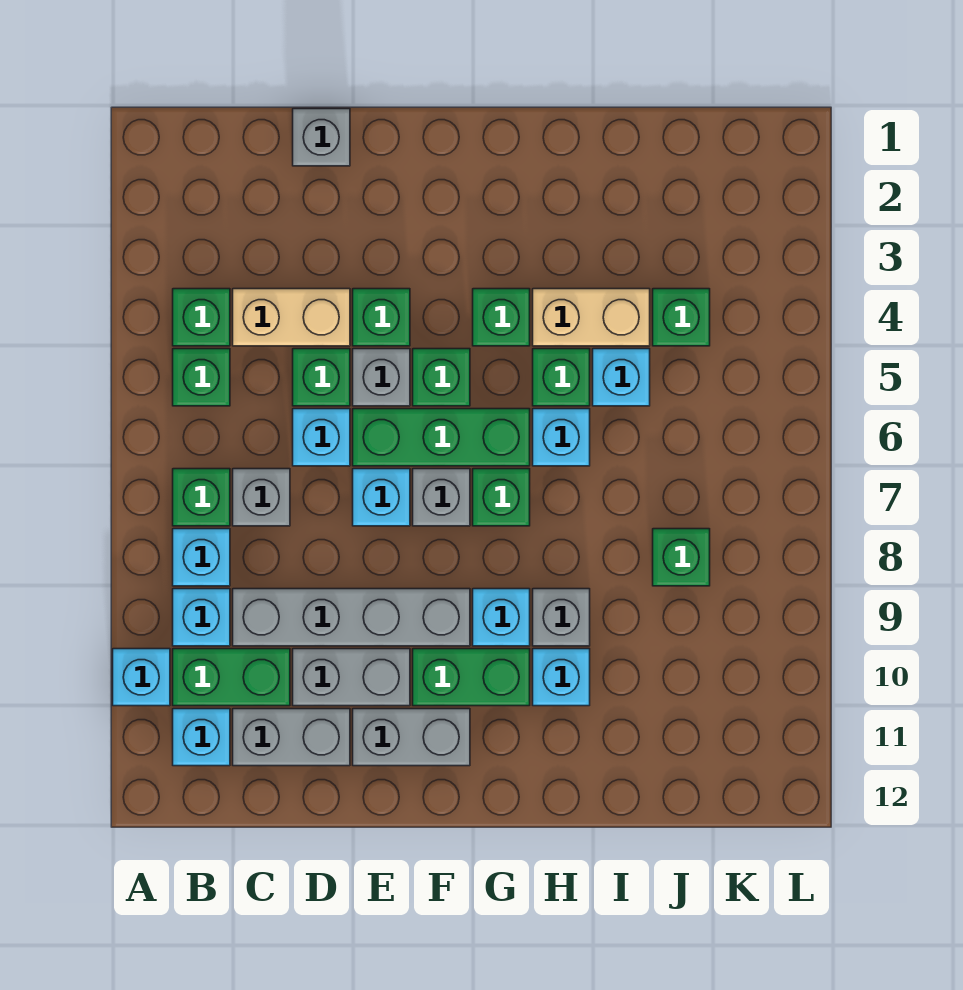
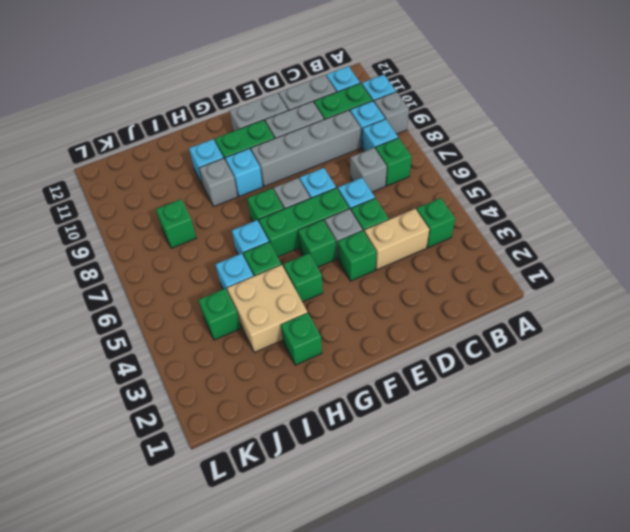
green brick B5 level 1 -> green brick H2 level 1
grey brick D1 level 1 -> grey brick A9 level 1
tan brick H4:I4 level 1 -> tan brick H3:I4 level 1

